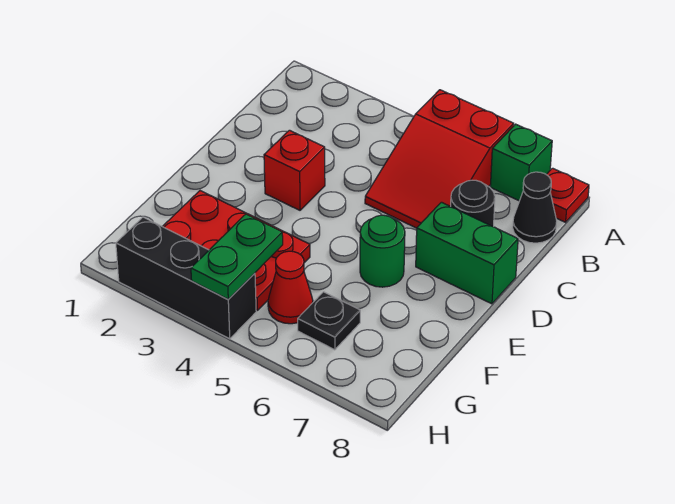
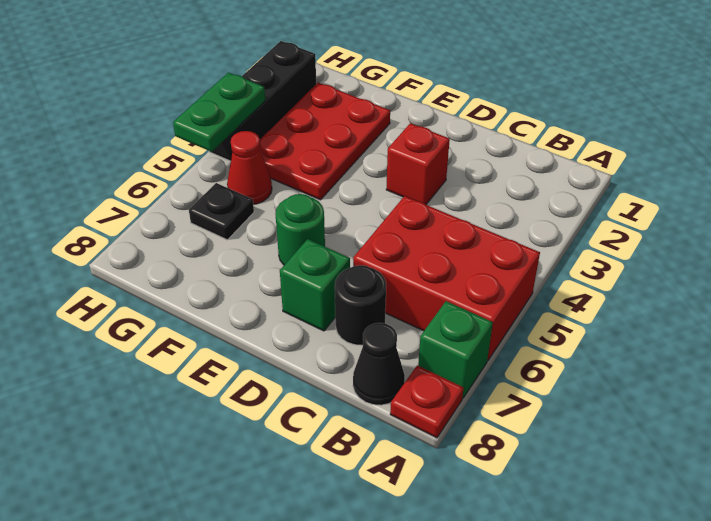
red slope A5:C6 level 1 top A -> red brick A5:C6 level 1
green brick D7:D8 level 1 -> green brick D7 level 1
green plate G4:H4 level 2 -> green plate H4:H5 level 2

